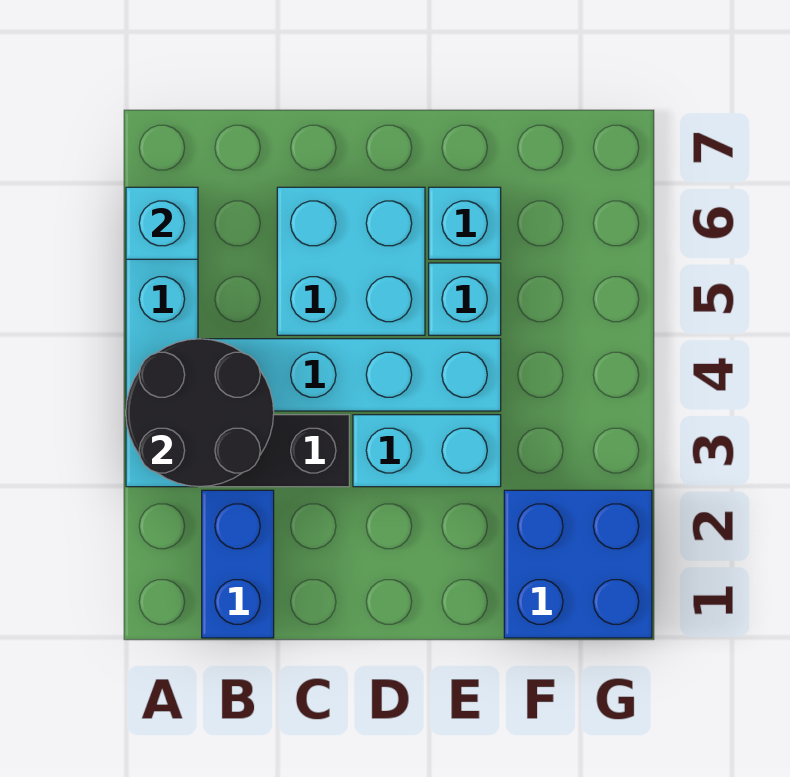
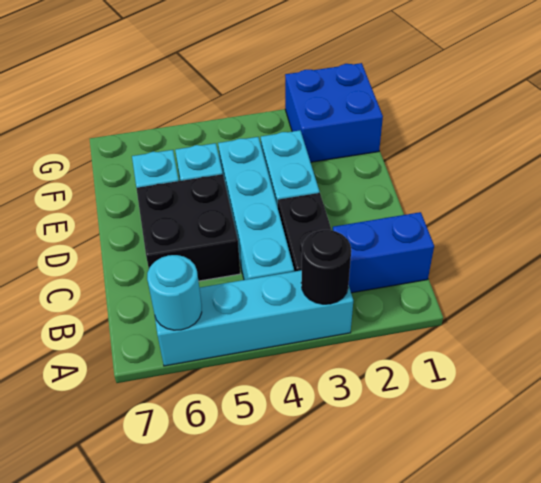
black round brick A3:B4 level 2 -> black round brick A3 level 2
cyan brick A6 level 2 -> cyan round brick A6 level 2
cyan brick C5:D6 level 1 -> black brick C5:D6 level 1

